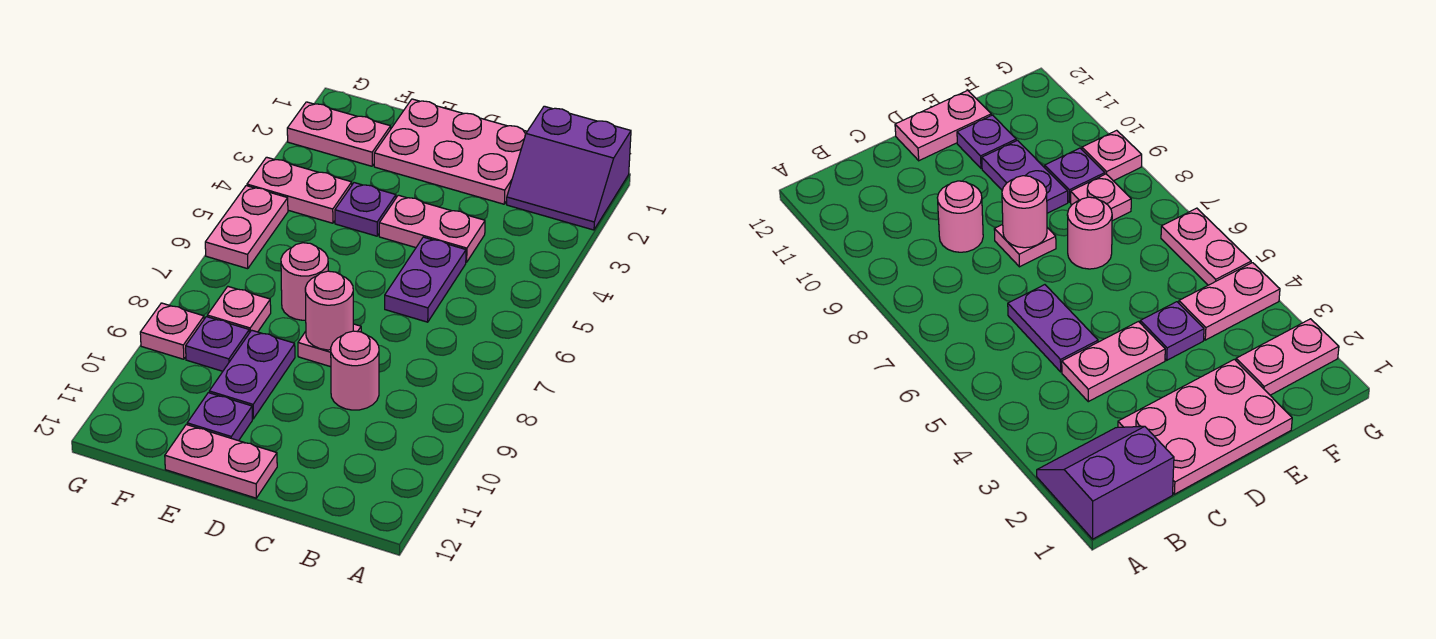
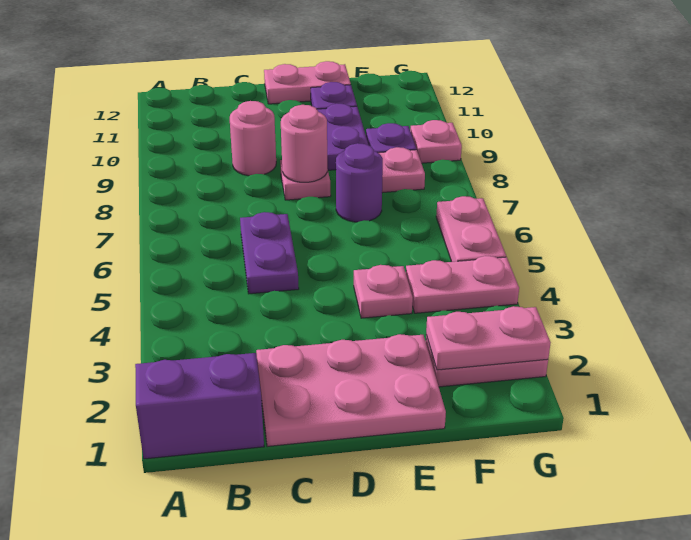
pink plate C4:D4 level 1 -> pink plate F2:G2 level 2
purple plate E4 level 1 -> pink plate E4 level 1
pink round brick E7 level 1 -> purple round brick E7 level 1

